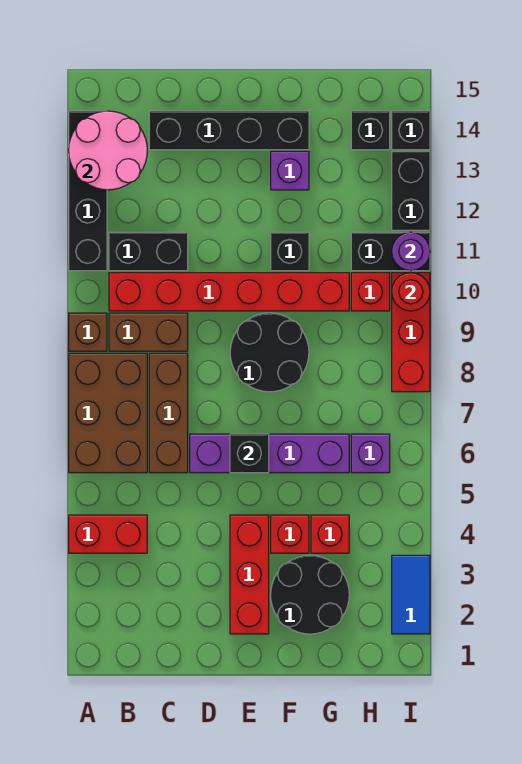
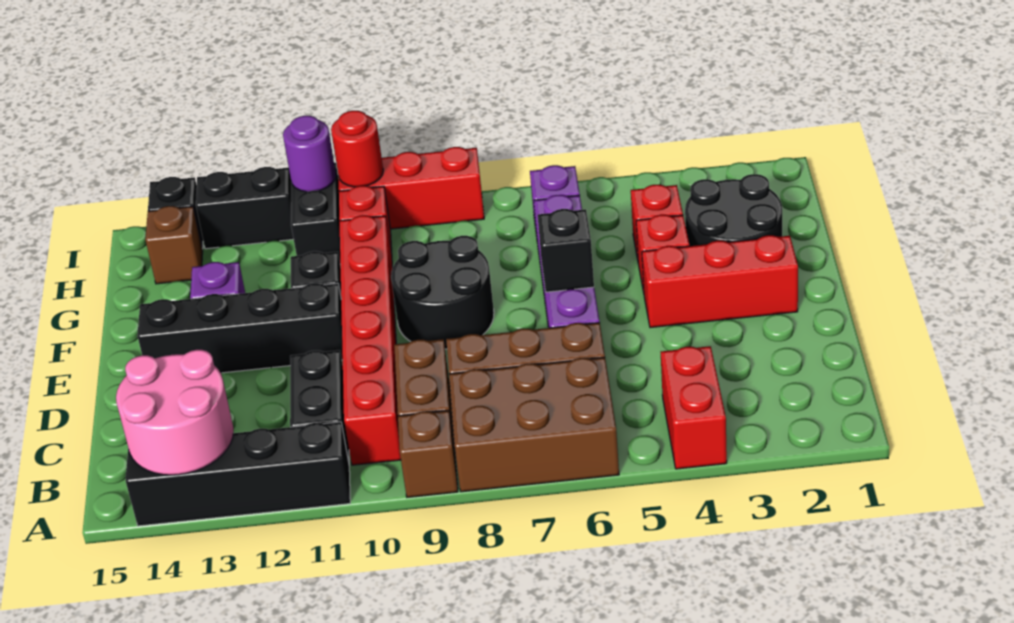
black brick C14:F14 level 1 -> black brick E11:E14 level 1
black brick H14 level 1 -> brown brick H14 level 1
blue tile I2:I3 level 1 -> none

